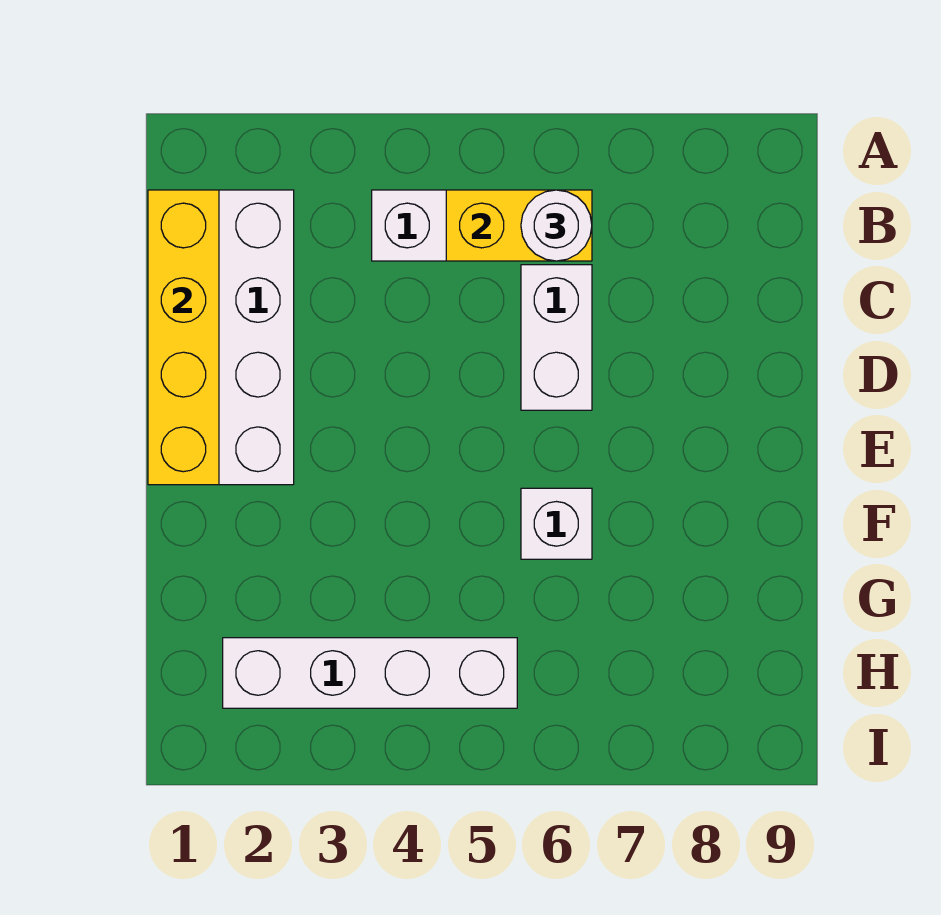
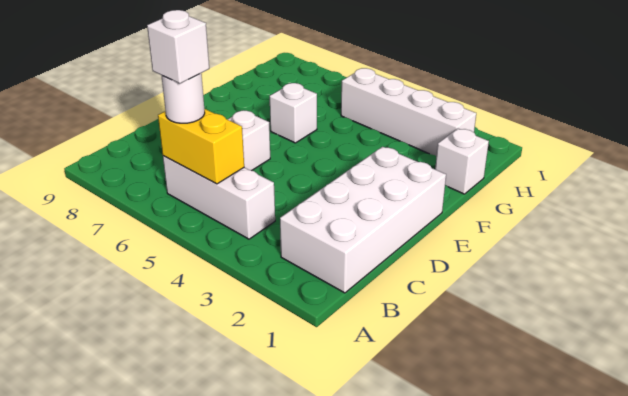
yellow brick B1:E1 level 2 -> none
none -> white brick B6 level 4
none -> white brick G1 level 1

